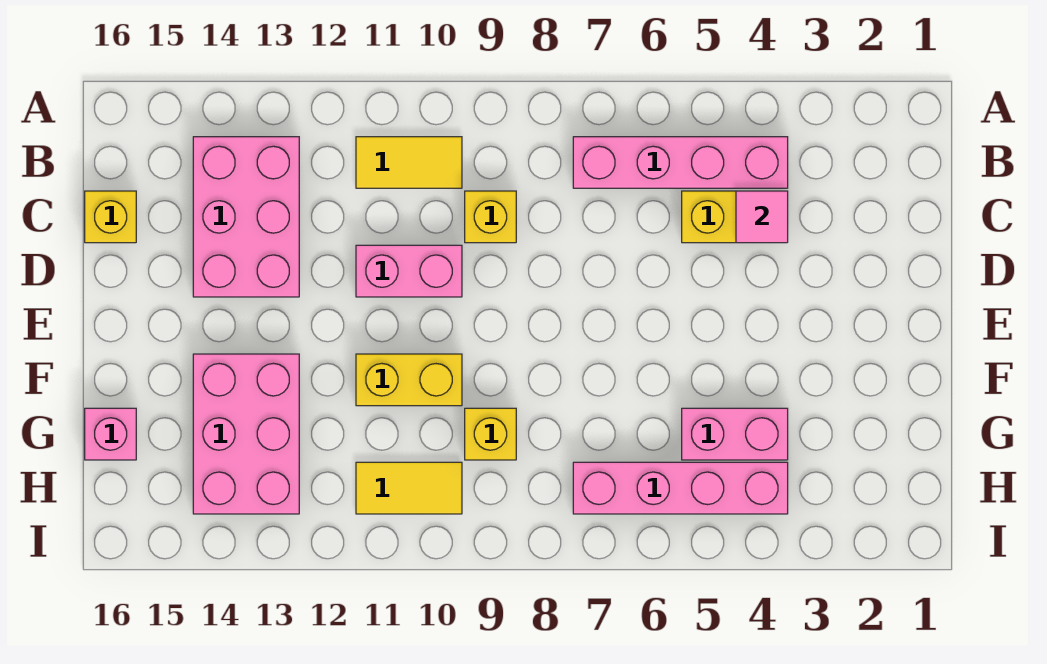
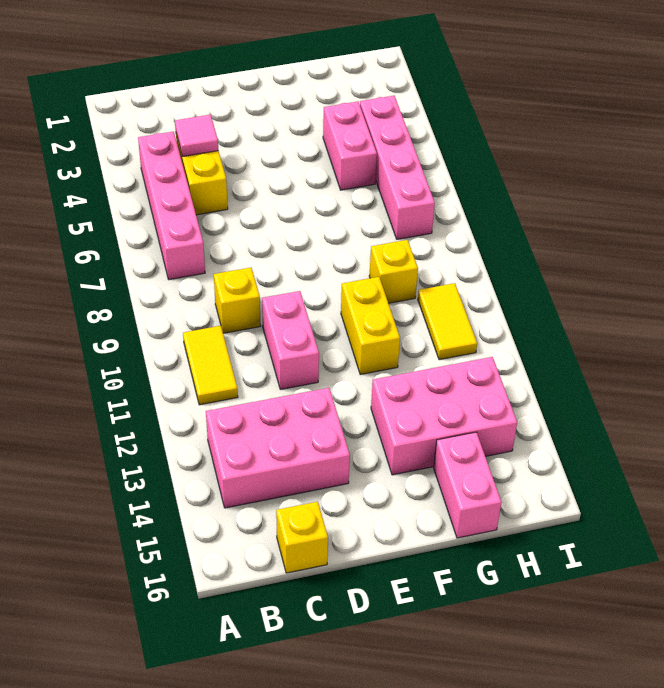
pink brick G16 level 1 -> pink brick G15:G16 level 1

